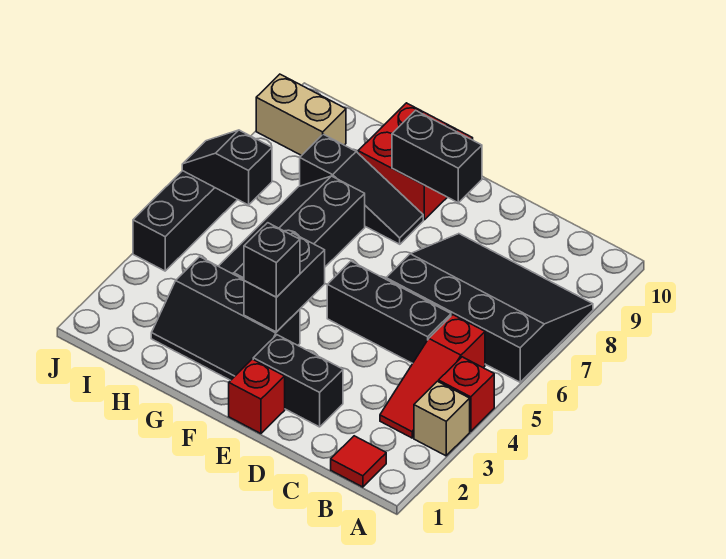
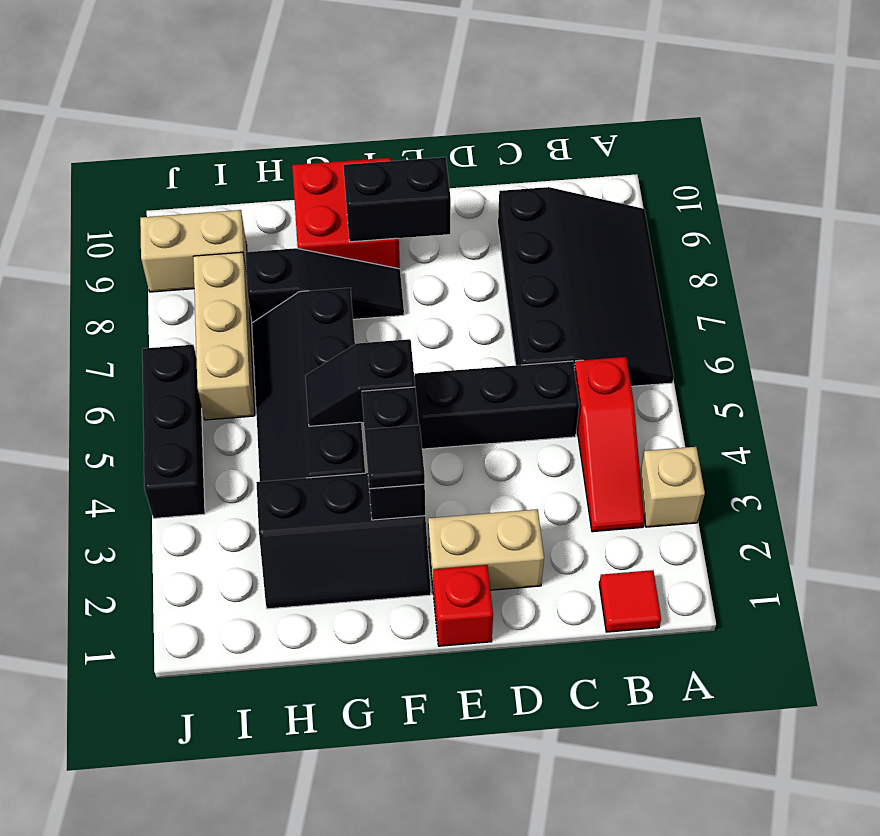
red brick A4 level 1 -> none
black slope A6:D8 level 1 top 6 -> black slope A6:C9 level 1 top C
black brick D2:E2 level 1 -> tan brick D2:E2 level 1
black brick F3 level 3 -> black tile F3 level 3
none -> tan brick I6:I8 level 1
black slope I6:J6 level 2 top I -> black slope F5:G5 level 2 top F

